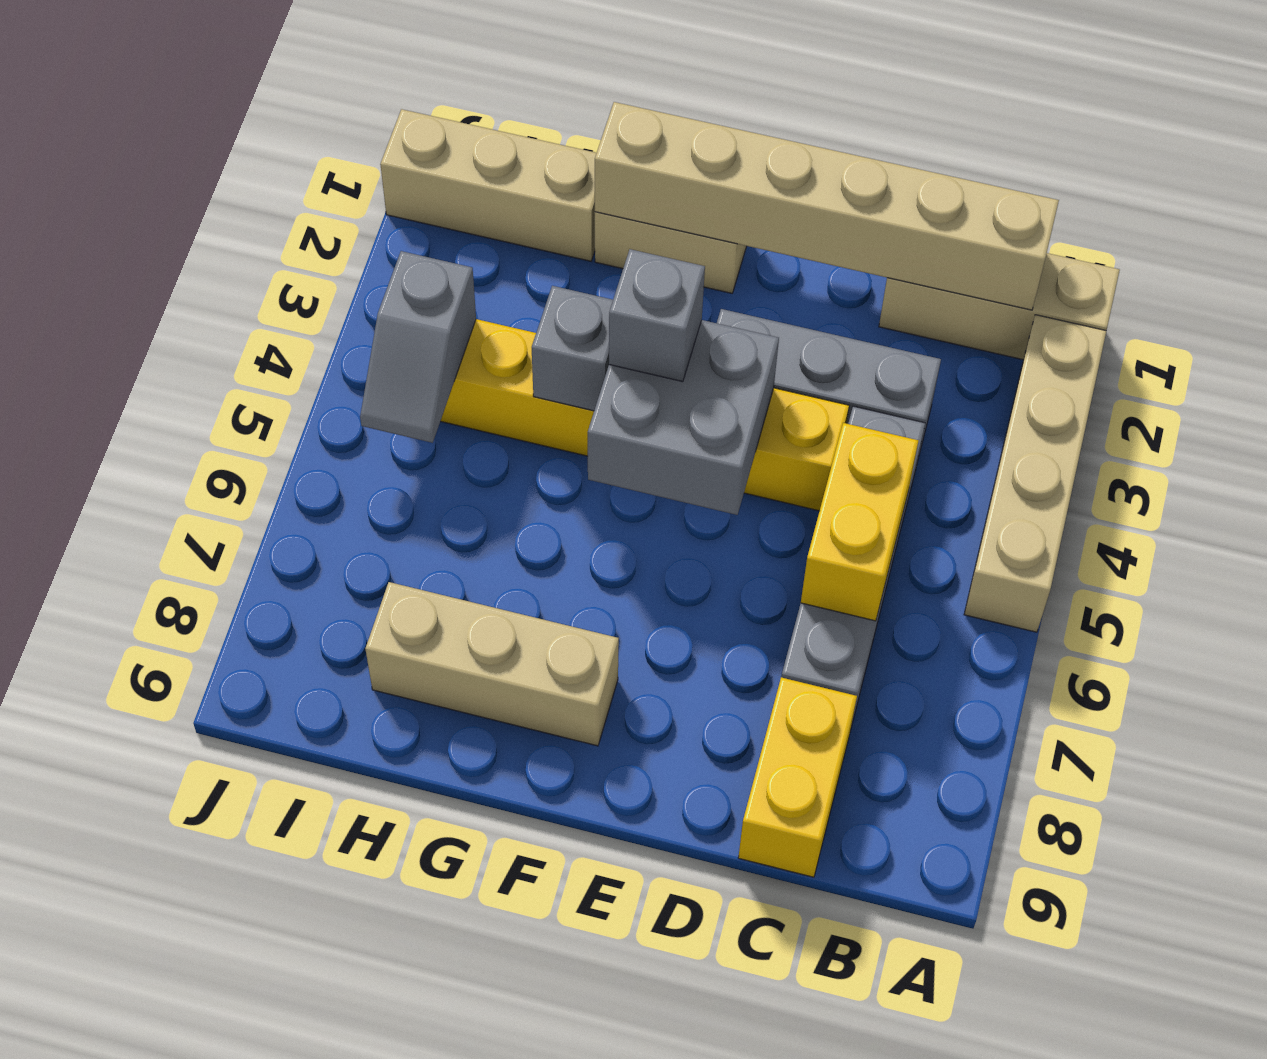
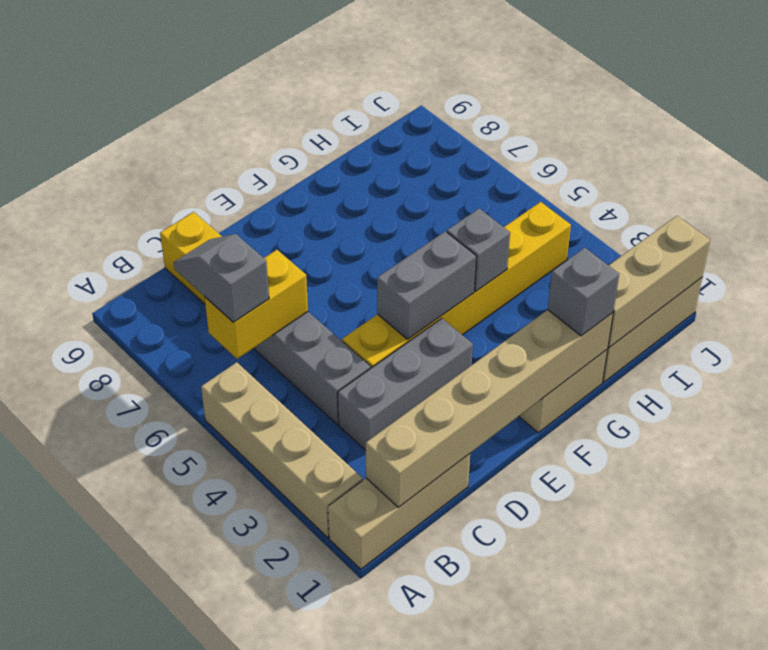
yellow brick C5:C6 level 2 -> yellow brick B6:C6 level 2
grey brick E4:F5 level 2 -> grey brick E4:F4 level 2
grey brick F4 level 3 -> grey brick G1 level 3
tan brick F8:H8 level 1 -> tan brick H1:J1 level 2
grey slope I4:I5 level 2 top 4 -> grey slope B6:B7 level 3 top 6

